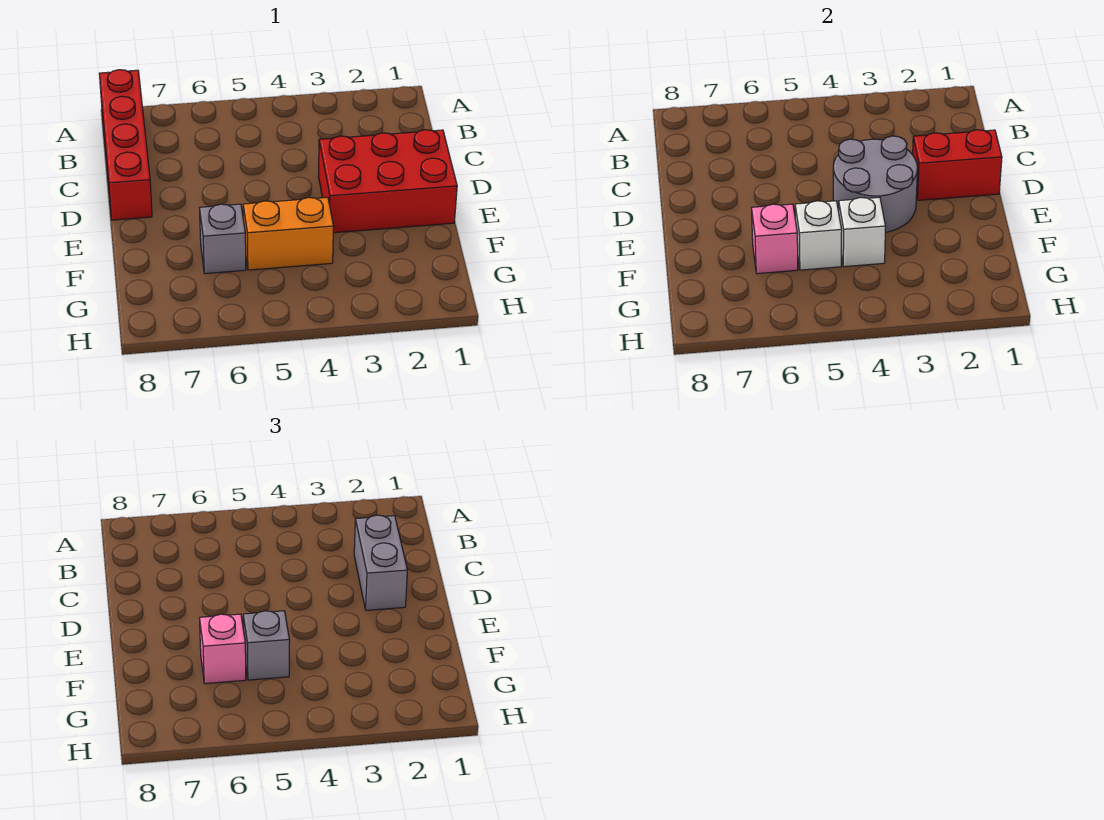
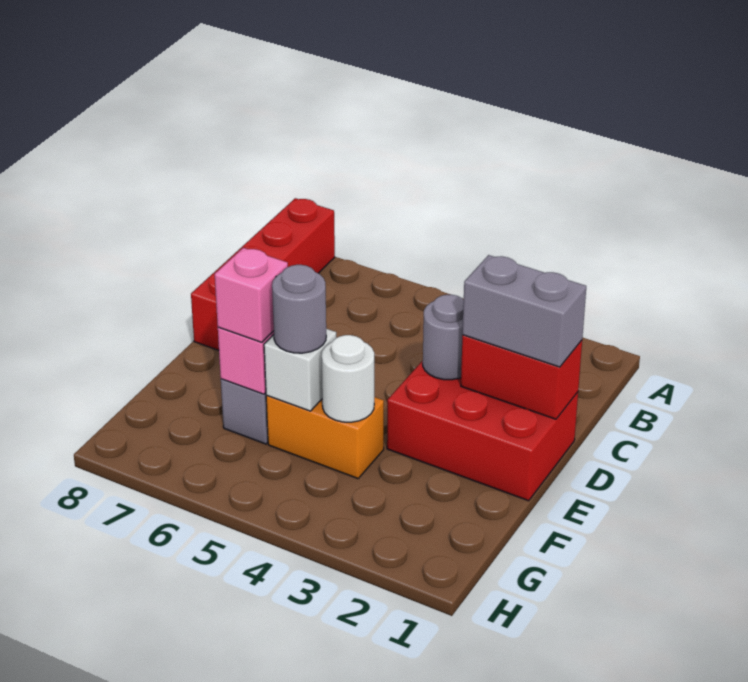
grey brick C2:D2 level 3 -> grey brick D1:D2 level 3
grey round brick D3:E4 level 2 -> grey round brick D3 level 2
white brick F4 level 2 -> white round brick F4 level 2
grey brick F5 level 3 -> grey round brick F5 level 3

